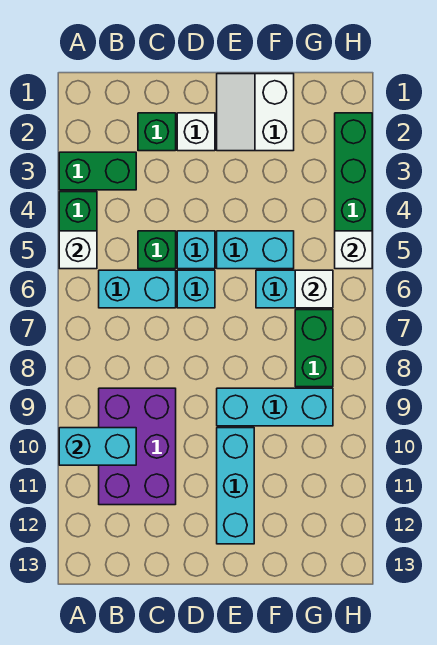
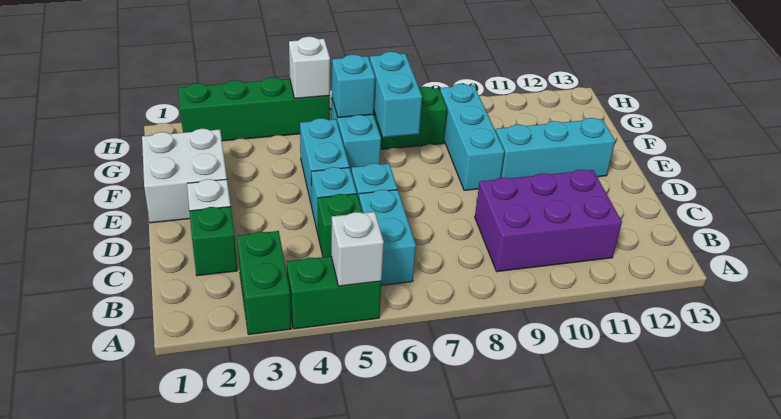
cyan brick A10:B10 level 2 -> cyan brick F7:G7 level 2
white slope E1:F2 level 1 top F -> white brick E1:F2 level 1
white brick G6 level 2 -> cyan brick G6 level 2

